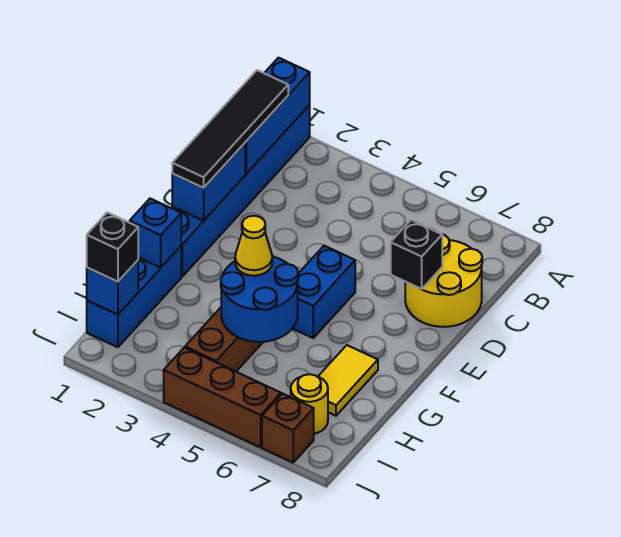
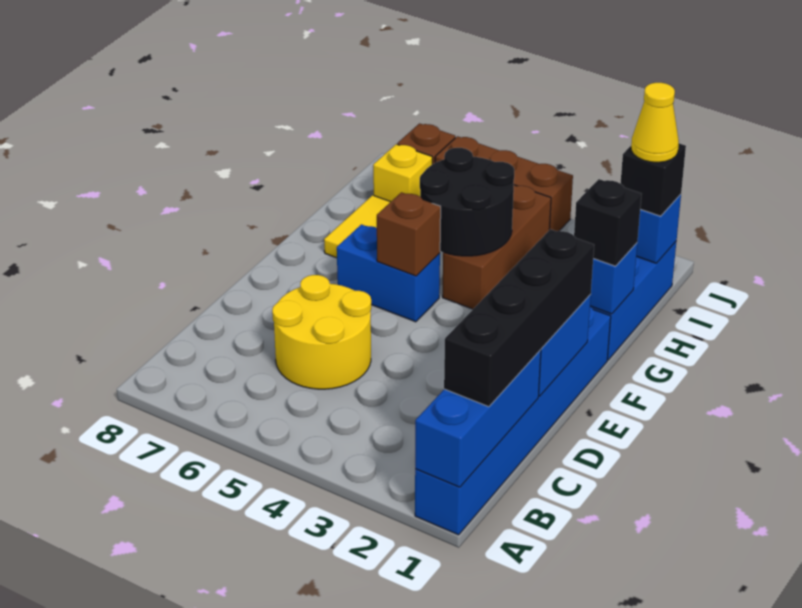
black tile B1:E1 level 3 -> black brick B1:E1 level 3
yellow round brick C7:D8 level 1 -> yellow round brick C5:D6 level 1
black brick D7 level 2 -> black brick G1 level 3
blue brick E5:F5 level 1 -> blue brick F5:F6 level 1
none -> brown brick F5 level 2
blue round brick G4:H5 level 2 -> black round brick G4:H5 level 2
yellow cone G4 level 3 -> yellow cone I1 level 4
yellow round brick I7 level 1 -> yellow brick I7 level 1

